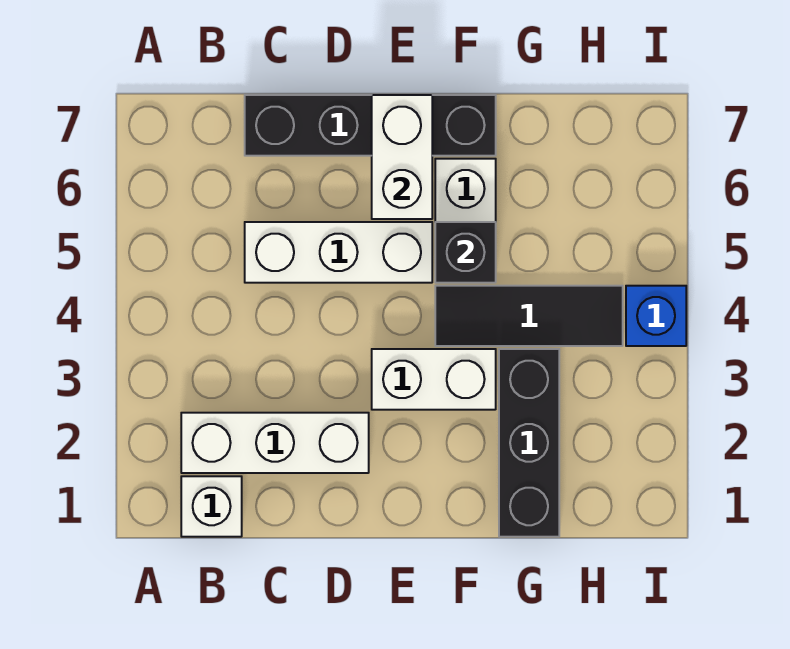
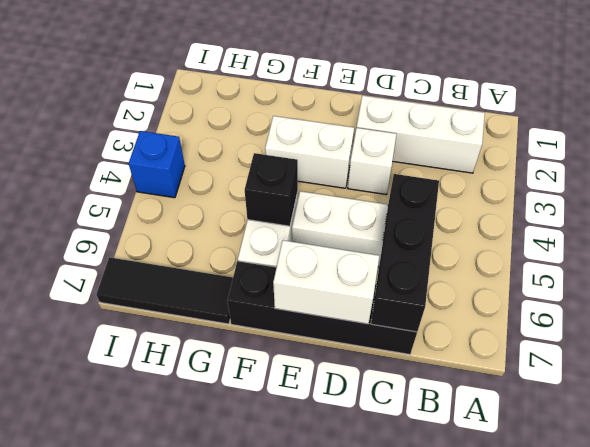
white brick B1 level 1 -> white brick D3 level 1
white brick E6:E7 level 2 -> white brick D7:E7 level 2
black tile F4:H4 level 1 -> black tile G7:I7 level 1
black brick G1:G3 level 1 -> black brick C5:C7 level 2

